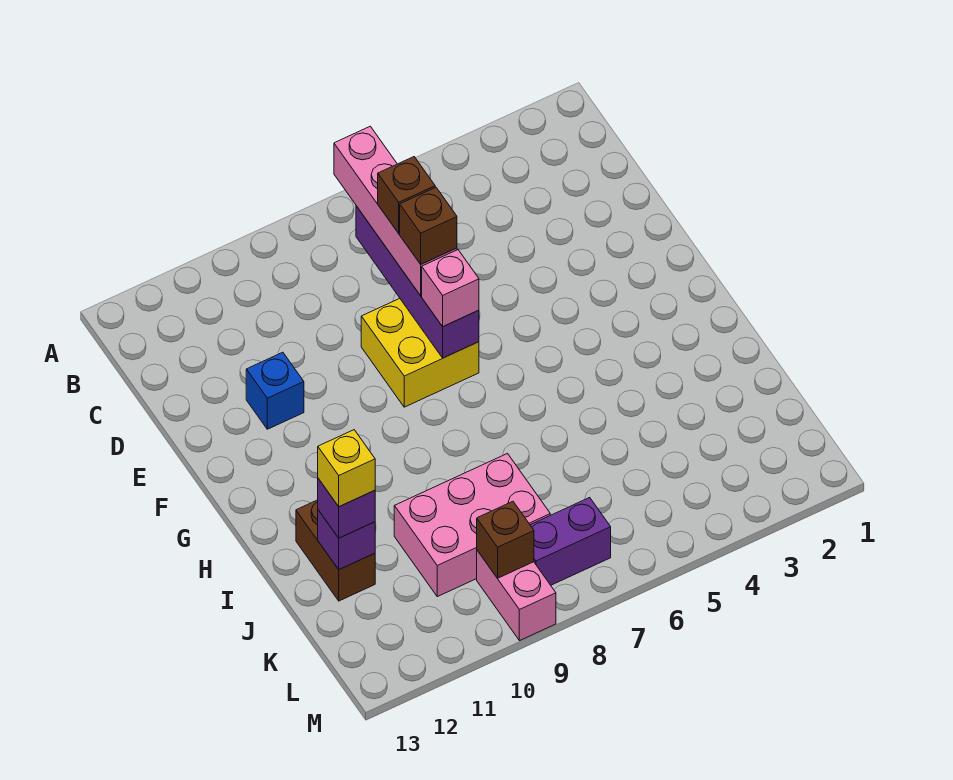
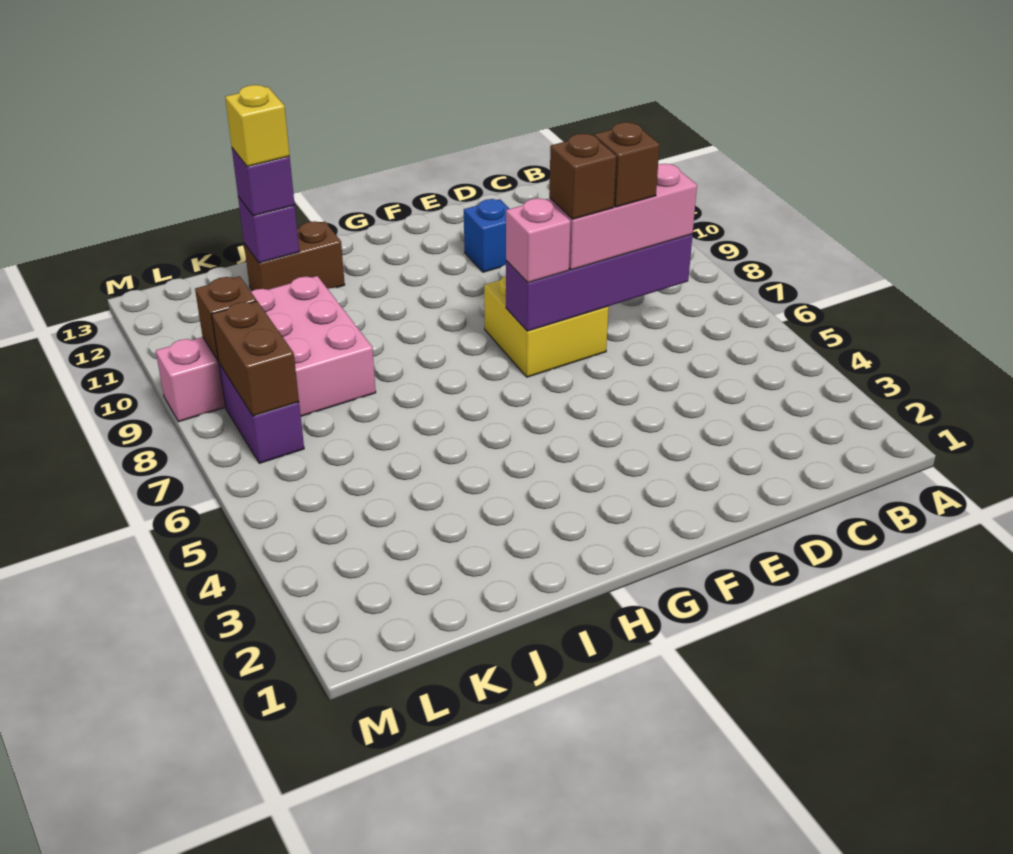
pink brick B7:E7 level 3 -> pink brick C7:E7 level 3
none -> brown brick L7:L8 level 2

